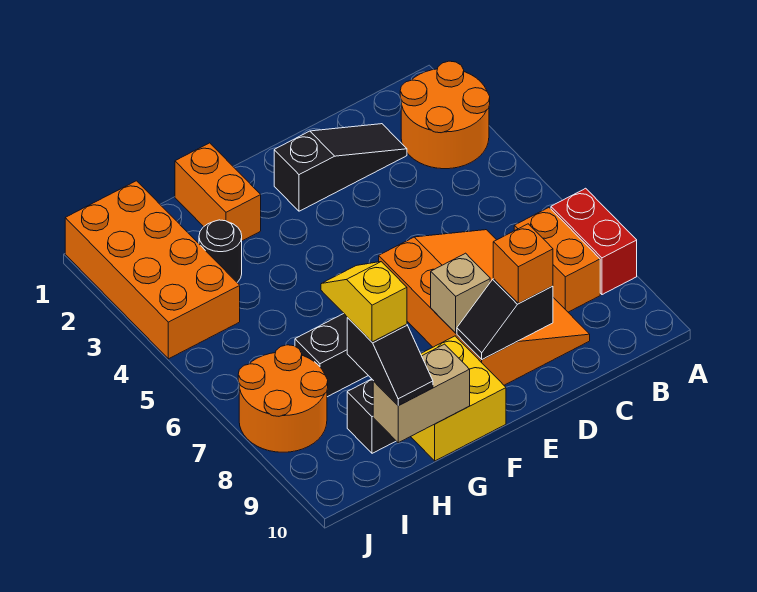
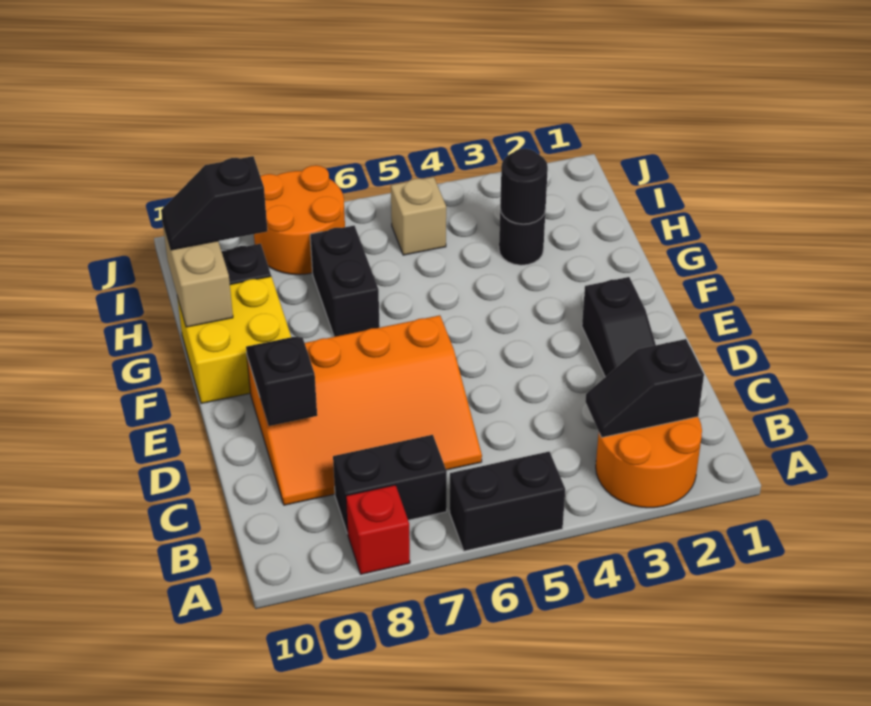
none -> black brick A5:A6 level 1
red brick A7:A8 level 1 -> red brick A8 level 1
none -> black slope B2:B3 level 2 top 2
orange brick B7:B8 level 1 -> black brick B7:B8 level 1
orange brick D9 level 3 -> none
tan brick E8 level 2 -> tan brick I5 level 1
orange brick G1:G2 level 1 -> none
none -> black round brick H3 level 2
yellow slope H8:H9 level 4 top 9 -> none
orange brick I1:J4 level 1 -> none

